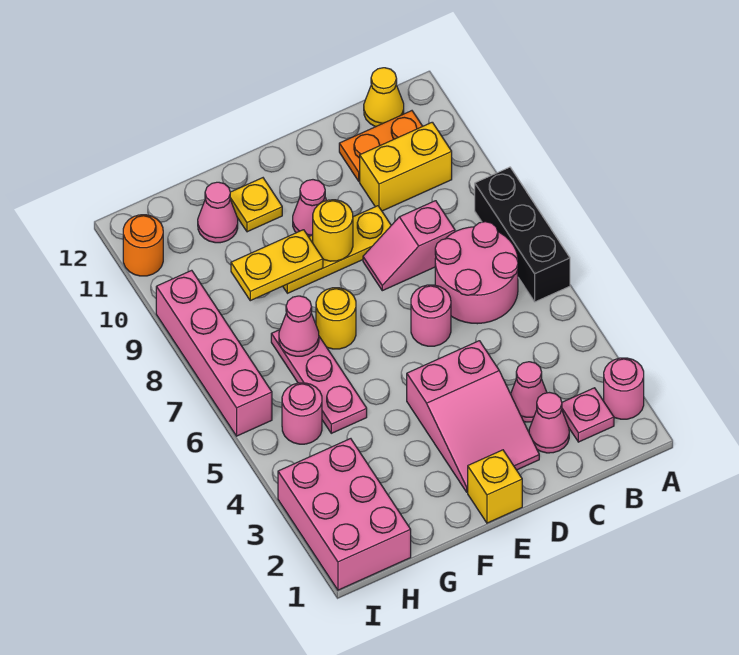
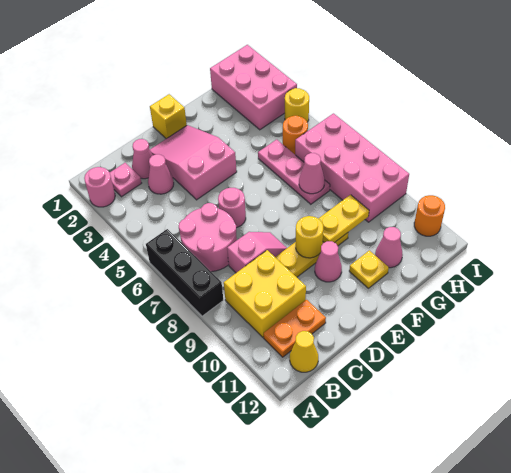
yellow brick B10:C10 level 1 -> yellow brick B9:C10 level 1
yellow round brick F7 level 1 -> yellow round brick I4 level 1
pink round brick H5 level 1 -> orange round brick H5 level 1
pink brick I6:I9 level 1 -> pink brick H6:I9 level 1

